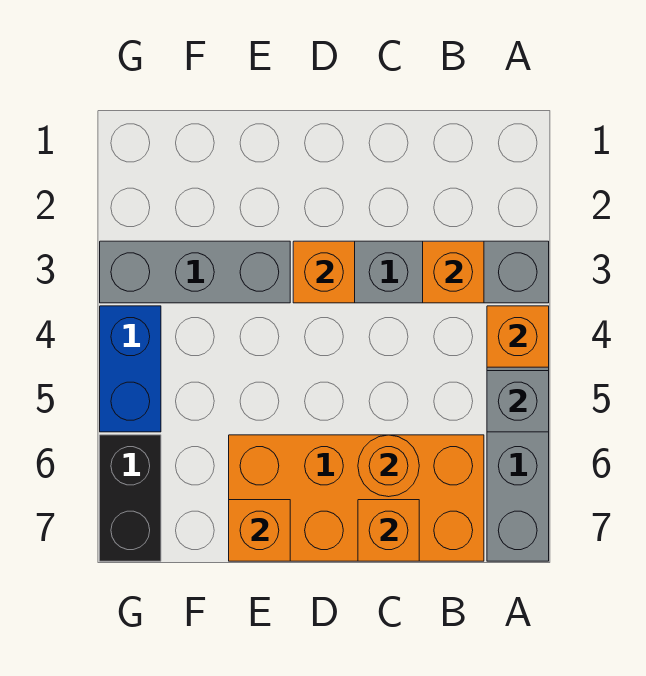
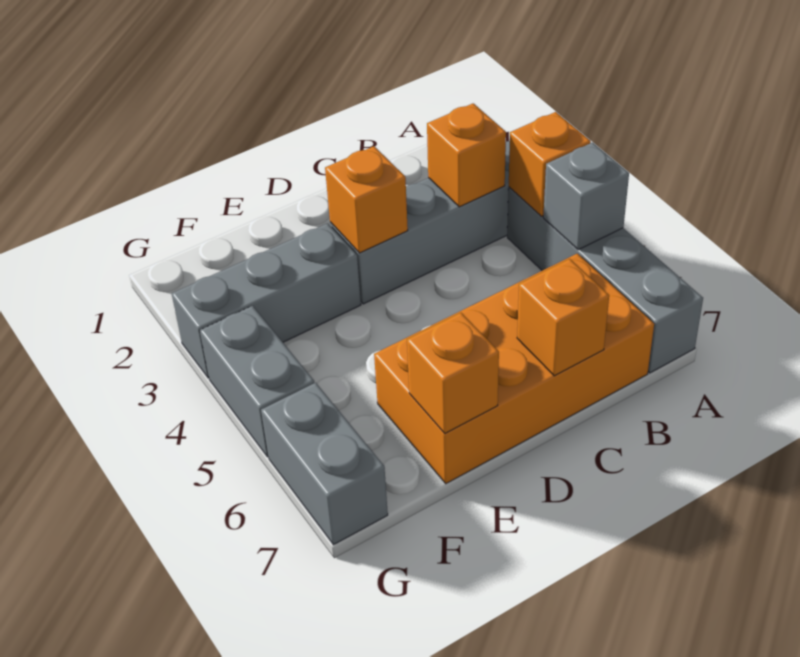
orange round brick C6 level 2 -> none
blue brick G4:G5 level 1 -> grey brick G4:G5 level 1
black brick G6:G7 level 1 -> grey brick G6:G7 level 1

